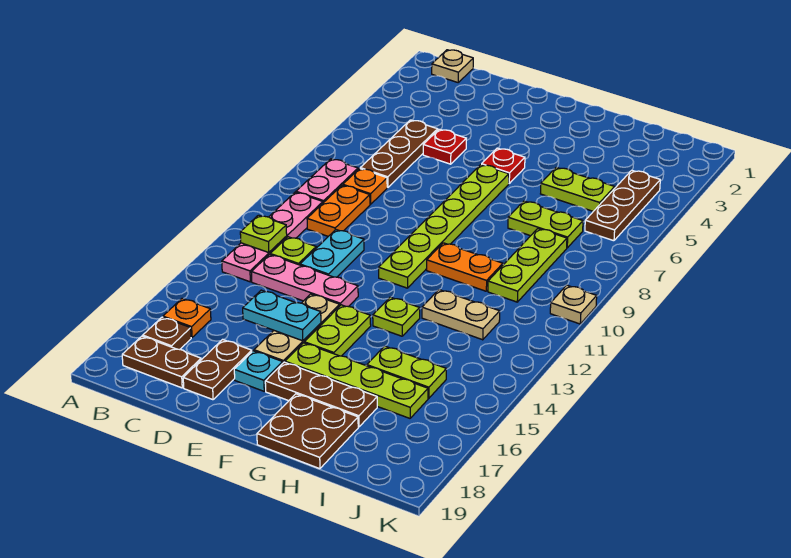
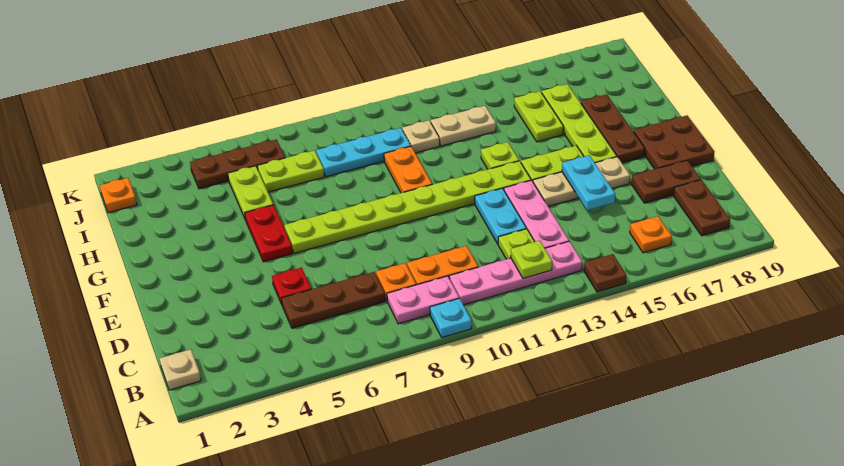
brown plate B17 level 1 -> brown plate A14 level 1
cyan plate D11:D12 level 1 -> cyan plate D12:E12 level 1
cyan plate E17 level 1 -> cyan plate A9 level 1
red plate F5 level 1 -> red plate F5:G5 level 1
lime plate F6:F11 level 1 -> lime plate F6:F13 level 1
brown plate G18:H19 level 1 -> brown plate E18:F19 level 1
lime plate H7:I7 level 1 -> lime plate I6:I7 level 1
tan plate H12:I12 level 1 -> tan plate I12:I13 level 1
lime plate I8:I10 level 1 -> cyan plate I8:I10 level 1
none -> orange plate J1 level 1
tan plate K10 level 1 -> tan plate I11 level 1

